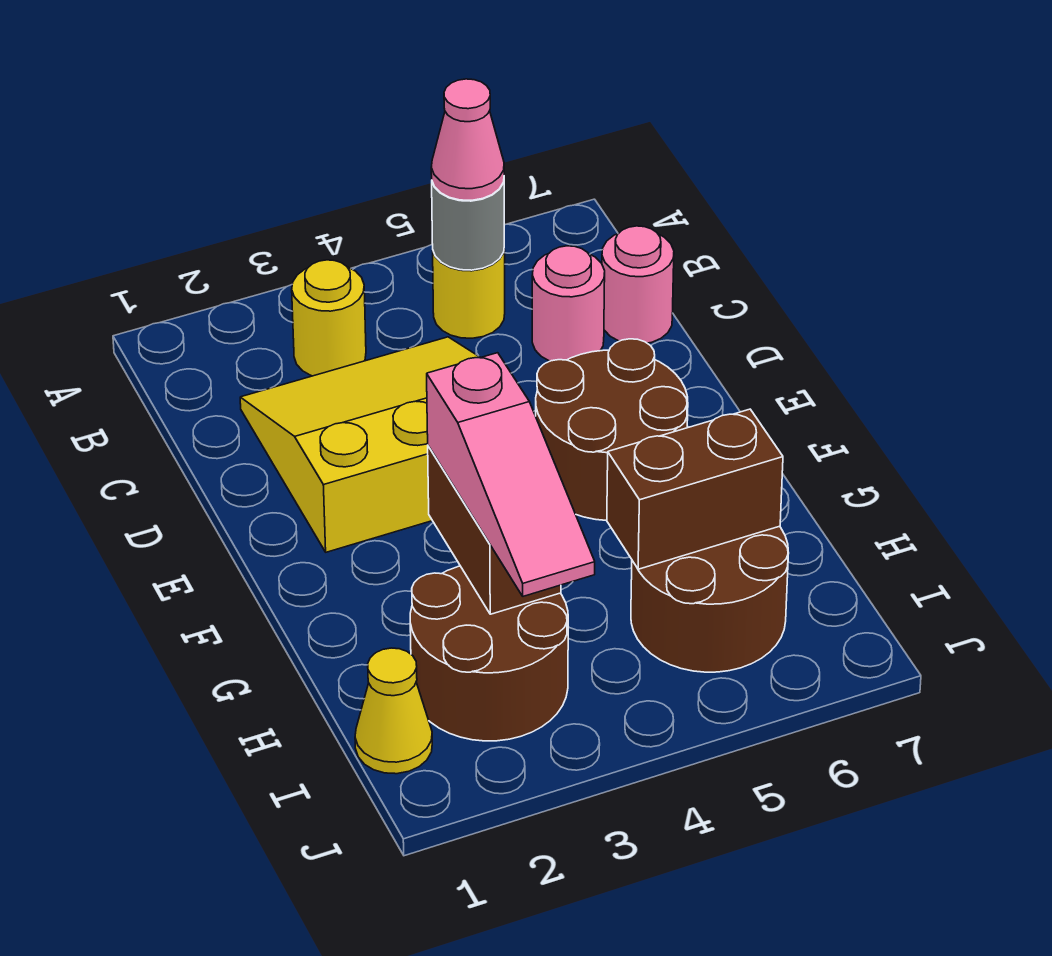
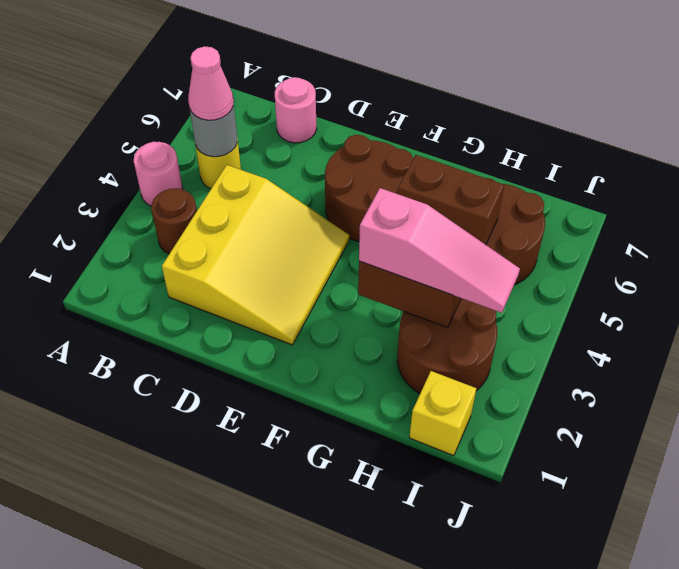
yellow round brick B3 level 1 -> brown round brick B3 level 1
yellow slope C2:E4 level 1 top E -> yellow slope C2:E4 level 1 top C
pink round brick C6 level 1 -> pink round brick A4 level 1
brown brick H5:H6 level 2 -> brown brick G5:H5 level 2
yellow cone I1 level 1 -> yellow brick I1 level 1

